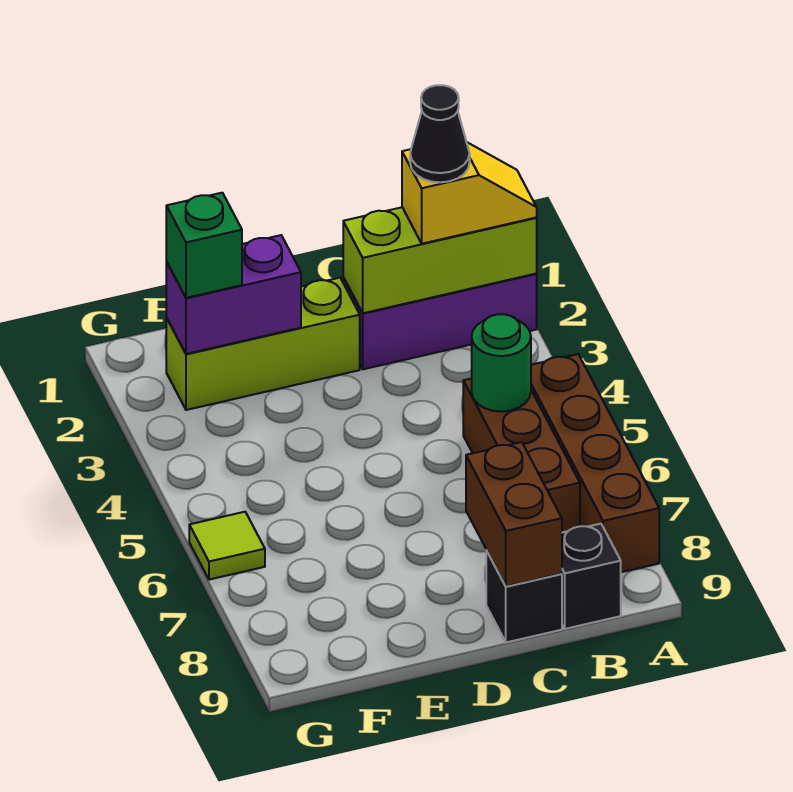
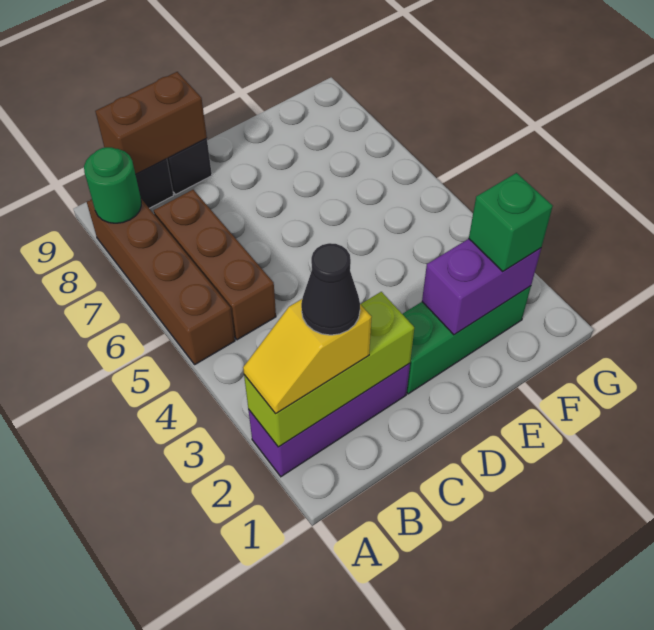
green round brick B5 level 2 -> green round brick A8 level 2
brown brick C8:C9 level 2 -> brown brick B9:C9 level 2
lime brick D2:F2 level 1 -> green brick D2:F2 level 1
lime tile G6 level 1 -> none

